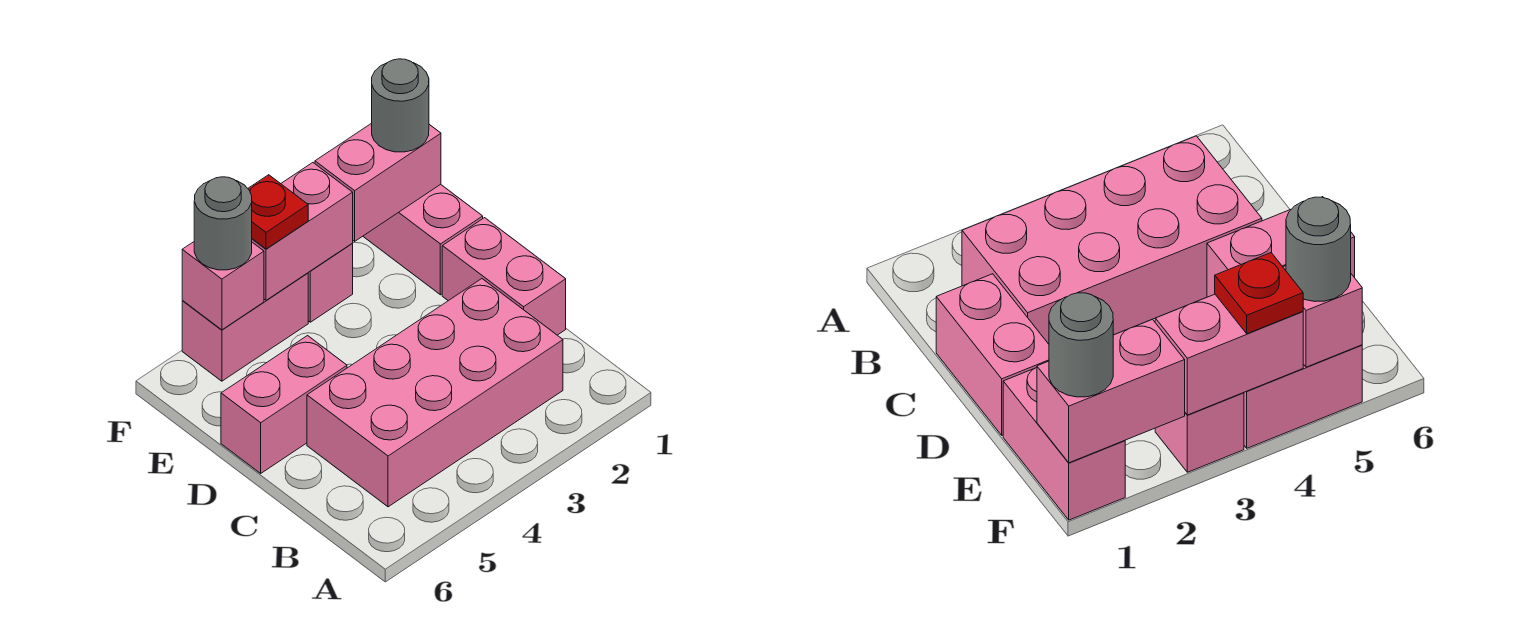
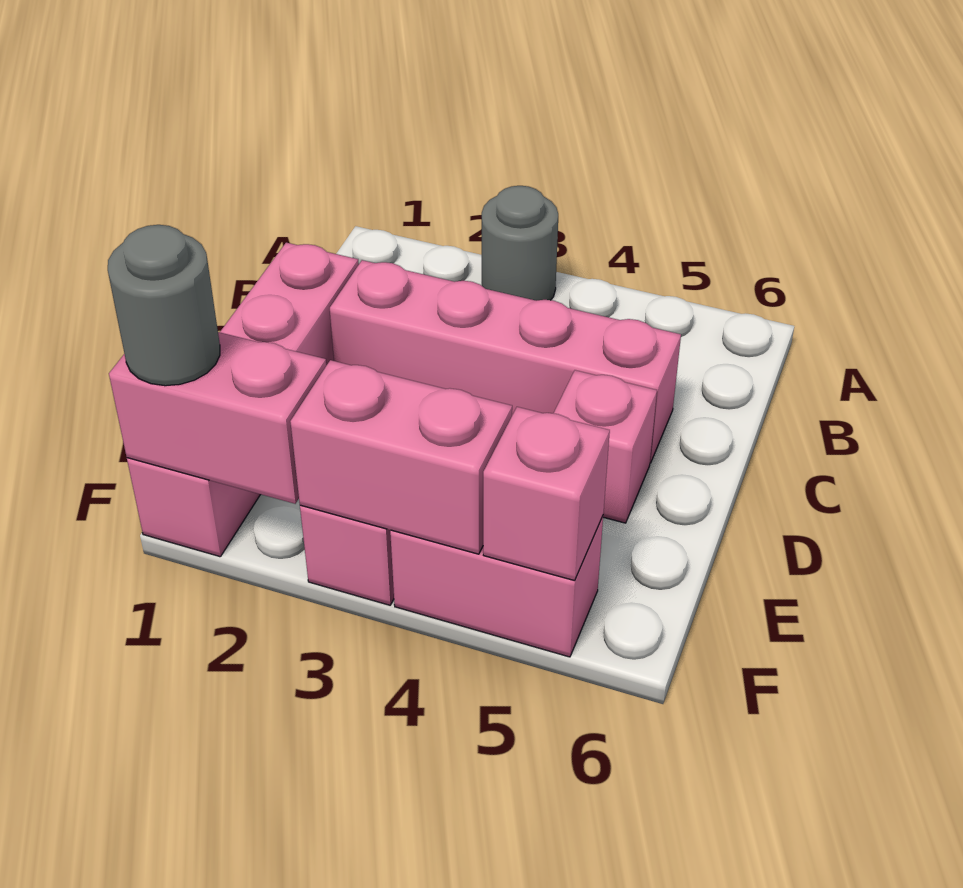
pink brick B2:C5 level 1 -> pink brick C2:C5 level 1
pink brick D5:D6 level 1 -> pink brick D5 level 1
red plate F4 level 3 -> none
grey round brick F5 level 3 -> grey round brick A3 level 1

